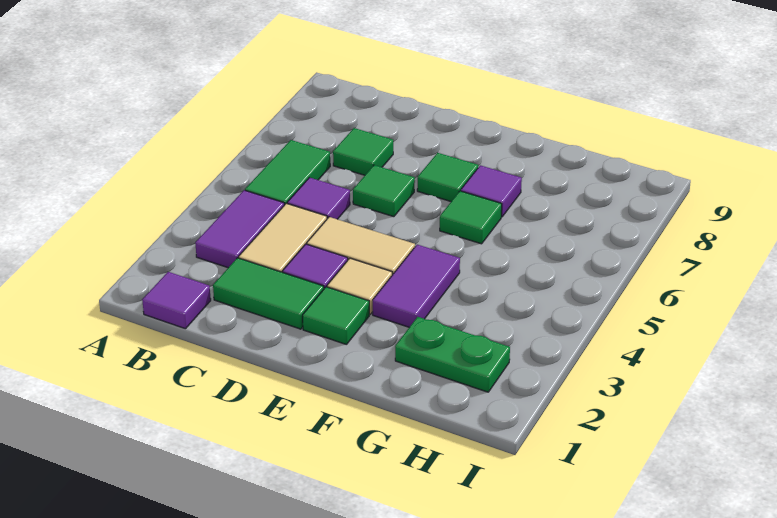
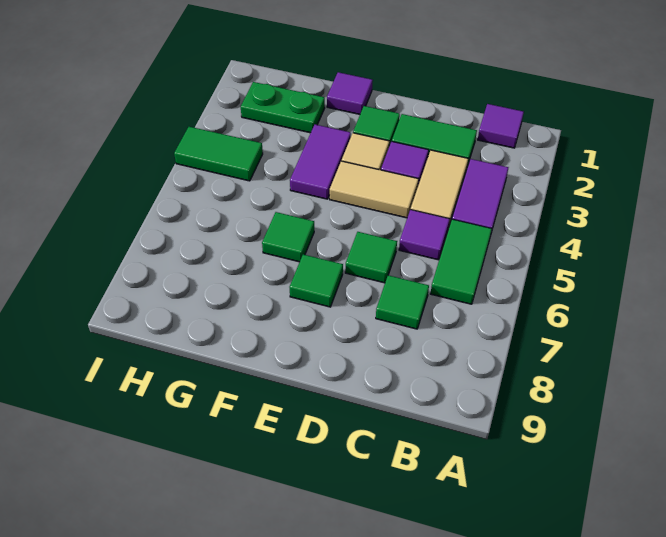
purple tile F7 level 1 -> purple tile F1 level 1
none -> green tile H4:I4 level 1

